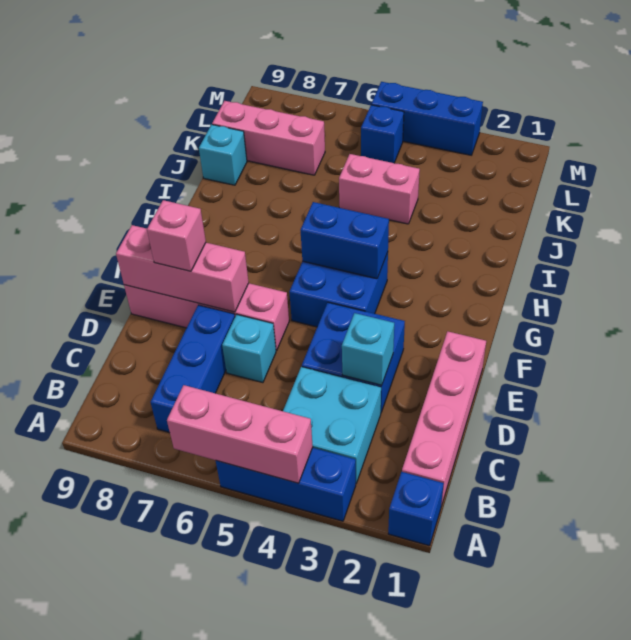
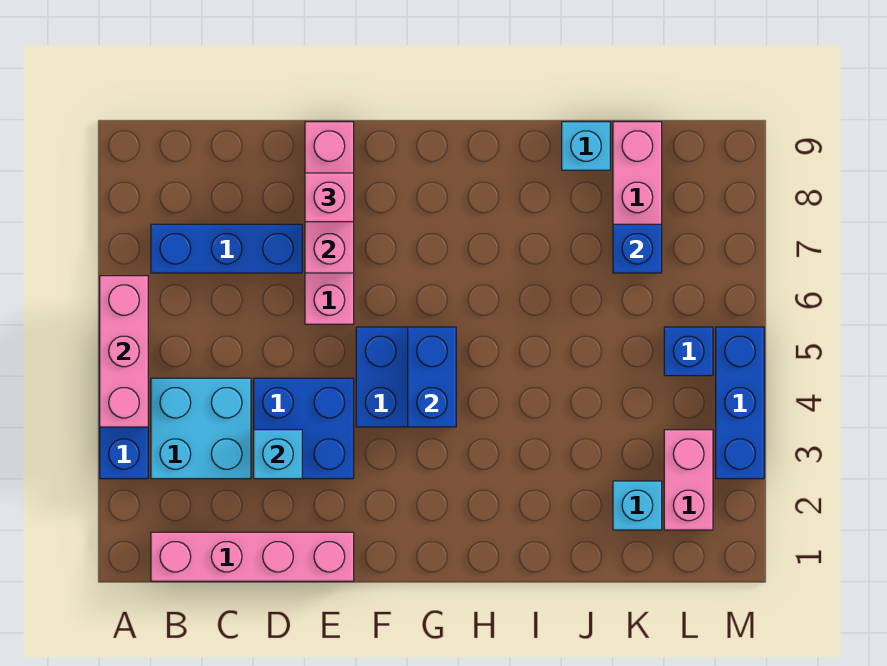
blue brick A1 level 1 -> blue brick K7 level 2
cyan brick D6 level 1 -> cyan brick K2 level 1
pink brick J4:J5 level 1 -> pink brick L2:L3 level 1

